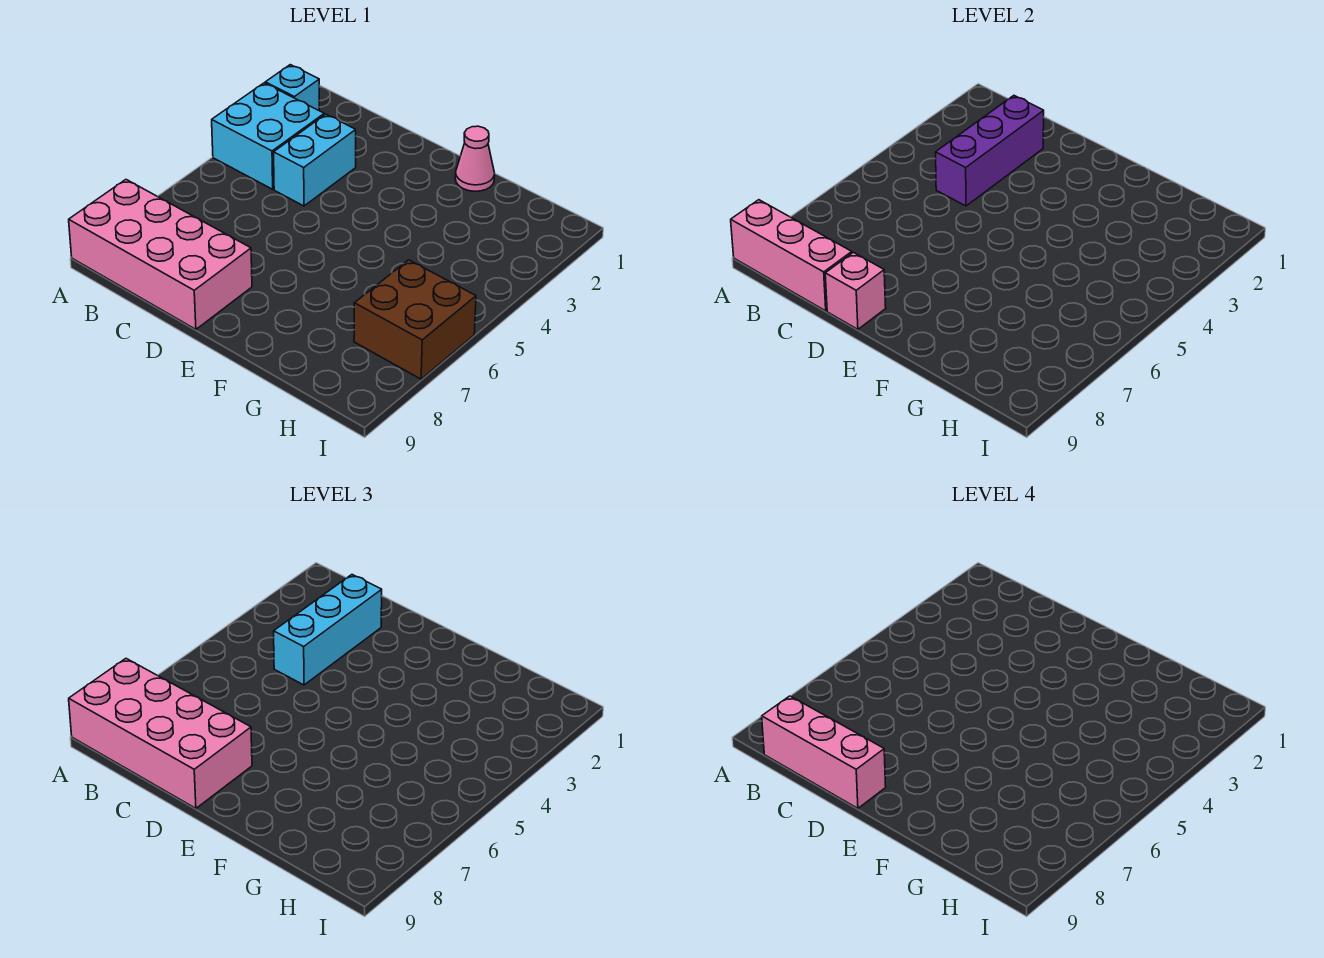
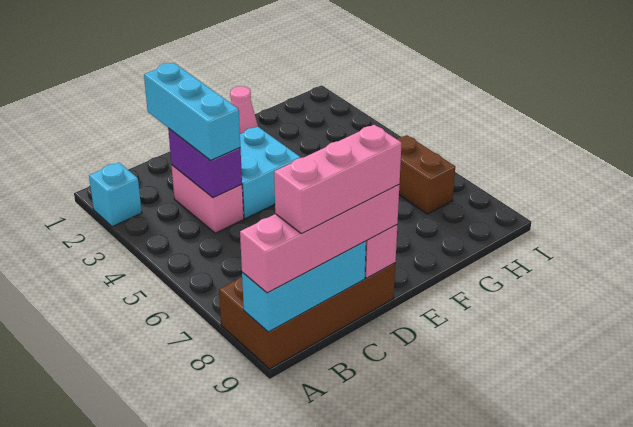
cyan brick A3:B4 level 1 -> cyan brick D3:E4 level 1
pink brick A8:D9 level 1 -> brown brick A8:D9 level 1
pink brick A8:D9 level 3 -> pink brick A9:D9 level 3
pink brick A9:C9 level 2 -> cyan brick A9:C9 level 2
purple brick C2:C4 level 2 -> purple brick C3:C4 level 2
cyan brick C3:C4 level 1 -> pink brick C3:C4 level 1
brown brick H6:I7 level 1 -> brown brick H6:H7 level 1

